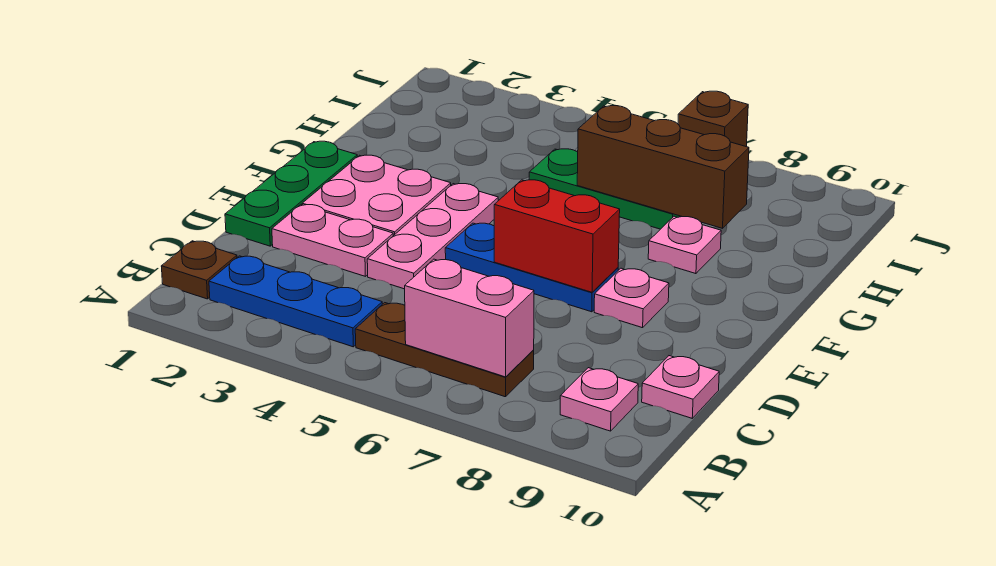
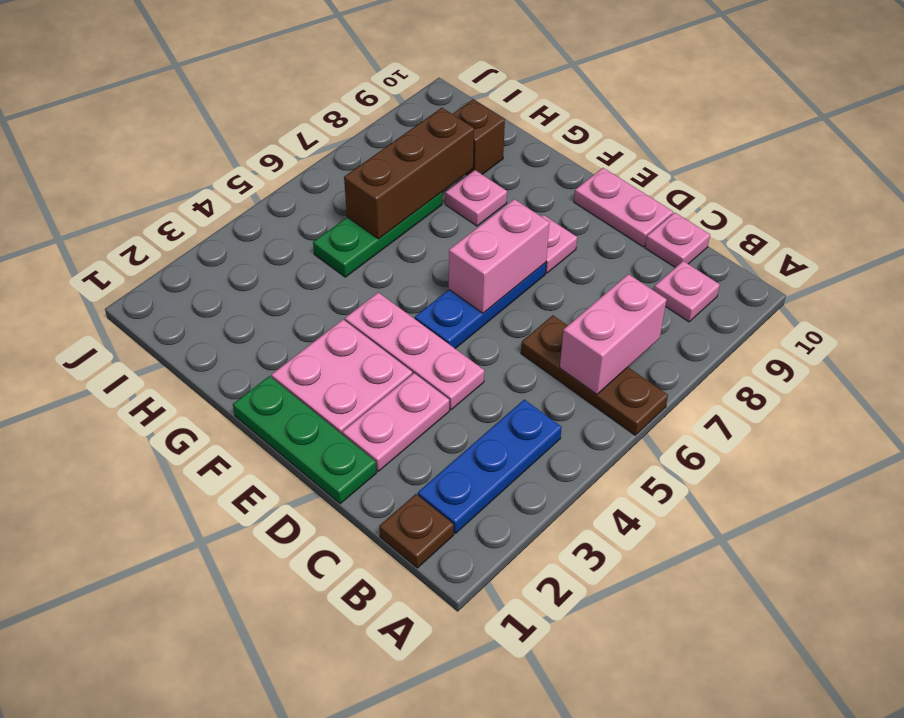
brown plate B5:B7 level 1 -> brown plate A6:C6 level 1
none -> pink plate D10:E10 level 1
red brick E6:E7 level 2 -> pink brick E6:E7 level 2
brown brick J7 level 1 -> brown brick H9 level 1

